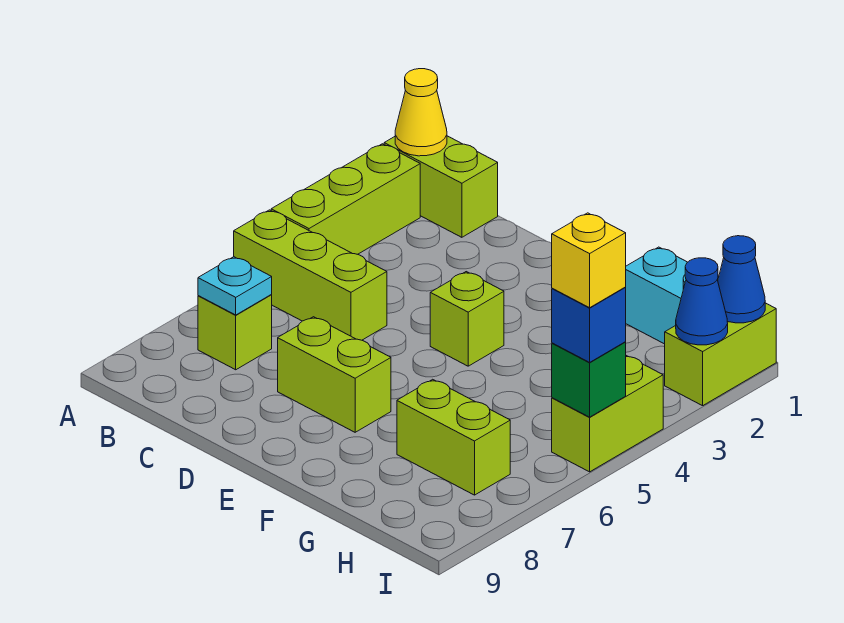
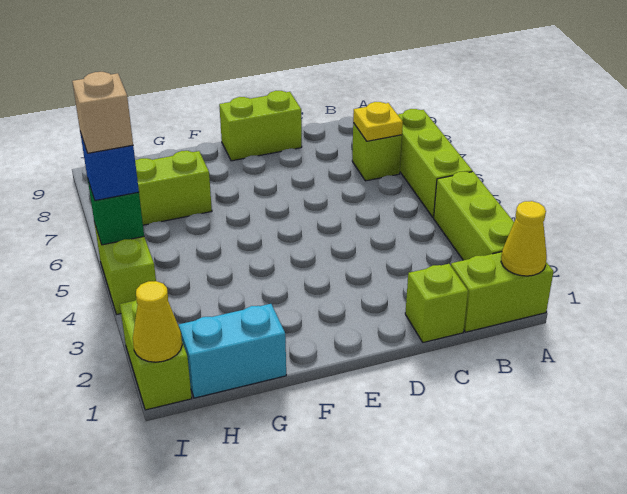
lime brick A5:C5 level 1 -> lime brick A5:A7 level 1
cyan plate B7 level 2 -> yellow plate B7 level 2
lime brick D7:E7 level 1 -> lime brick D9:E9 level 1
lime brick E4 level 1 -> lime brick C1 level 1
blue cone I1 level 2 -> yellow cone I1 level 2
blue cone I2 level 2 -> none
yellow brick I5 level 4 -> tan brick I5 level 4

